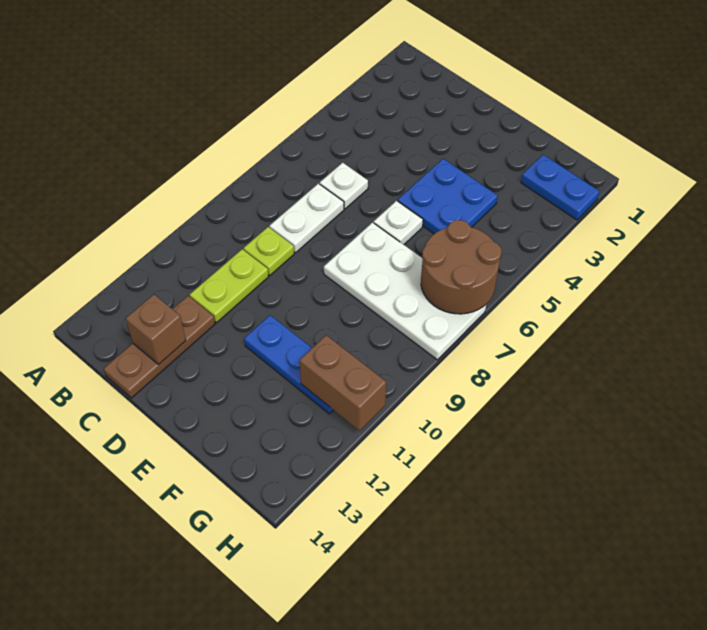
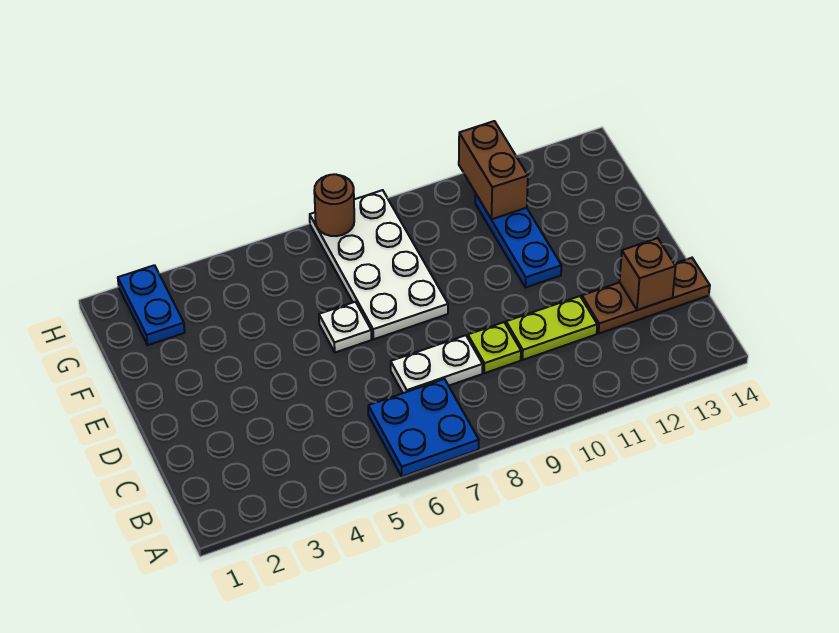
white plate C6 level 1 -> none
blue plate E4:F5 level 1 -> blue plate A6:B7 level 1
brown round brick G6:H7 level 2 -> brown round brick H7 level 2

